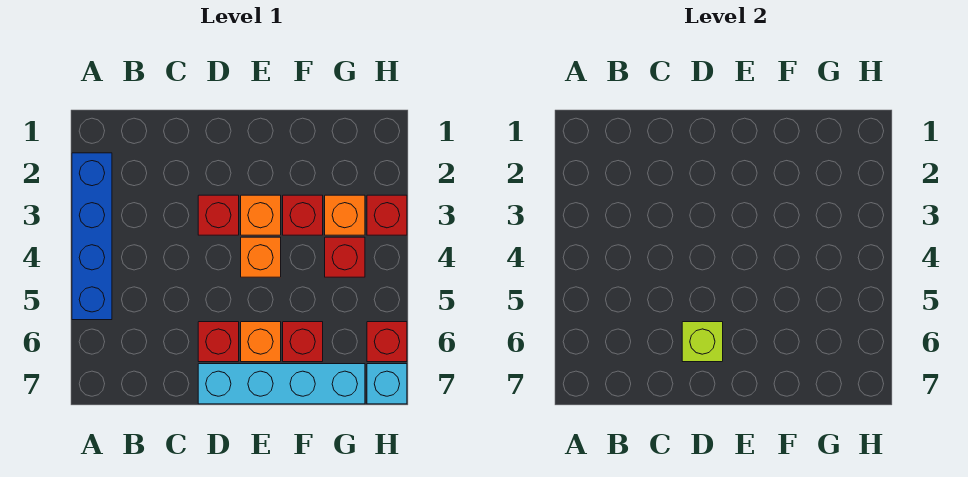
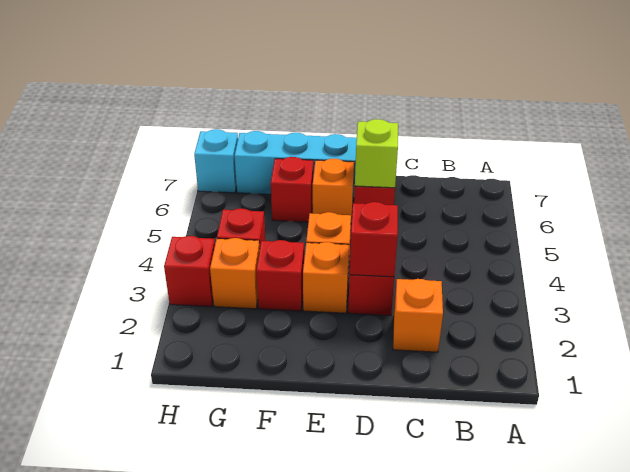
blue brick A2:A5 level 1 -> none
none -> orange brick C2 level 1
red brick H6 level 1 -> red brick D3 level 2

